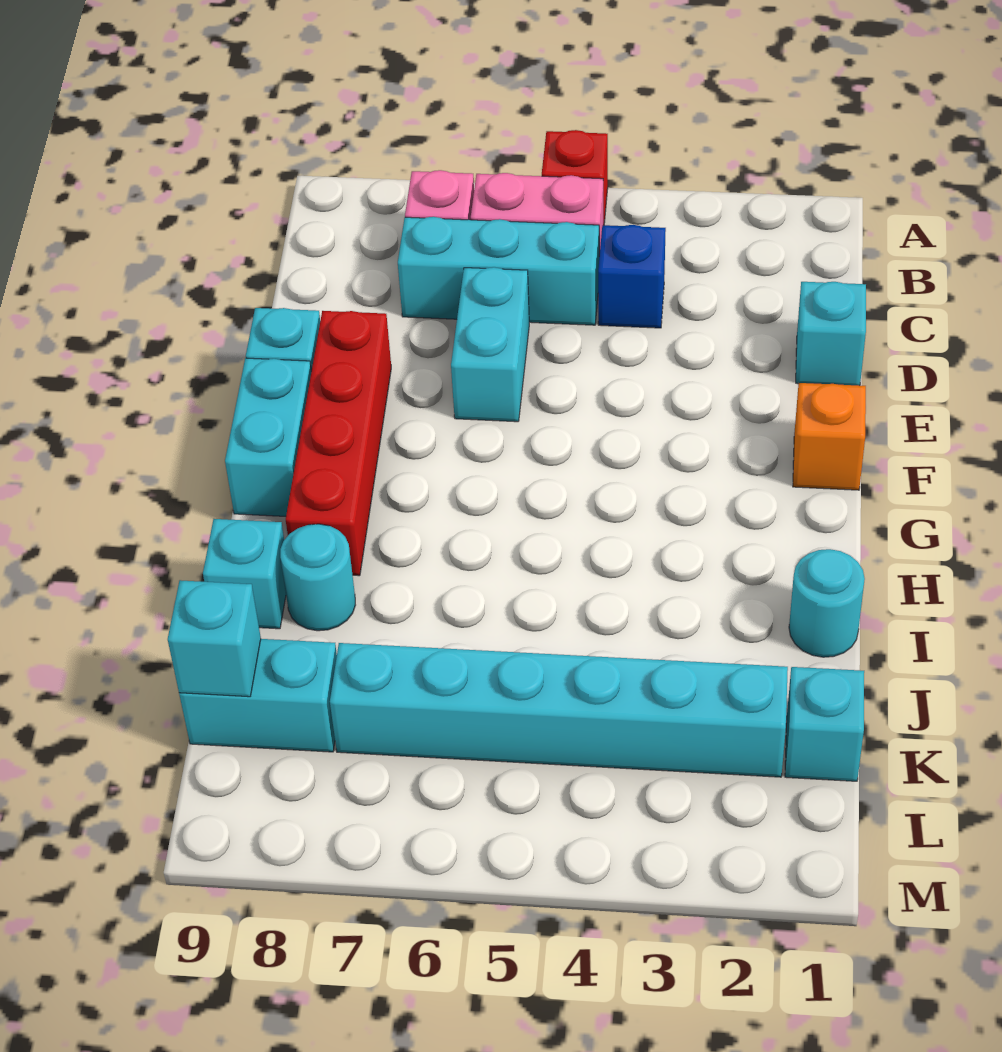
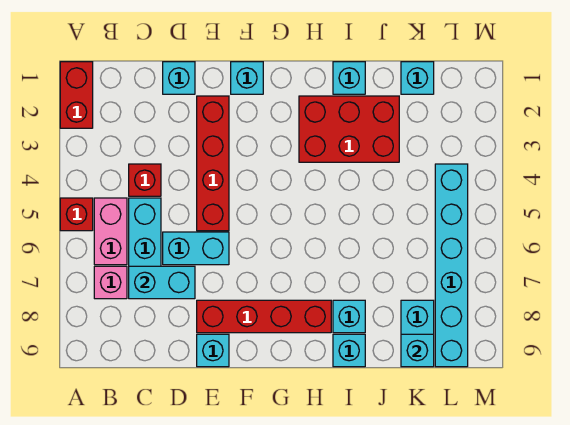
none -> red brick A1:A2 level 1
blue brick C4 level 1 -> red brick C4 level 1
none -> red brick E2:E5 level 1
orange brick F1 level 1 -> cyan brick F1 level 1
cyan brick F9:G9 level 1 -> cyan brick C7:D7 level 2
none -> red brick H2:J3 level 1
cyan round brick I1 level 1 -> cyan brick I1 level 1
cyan round brick I8 level 1 -> cyan brick I8 level 1
cyan brick K2:K7 level 1 -> cyan brick L4:L9 level 1

